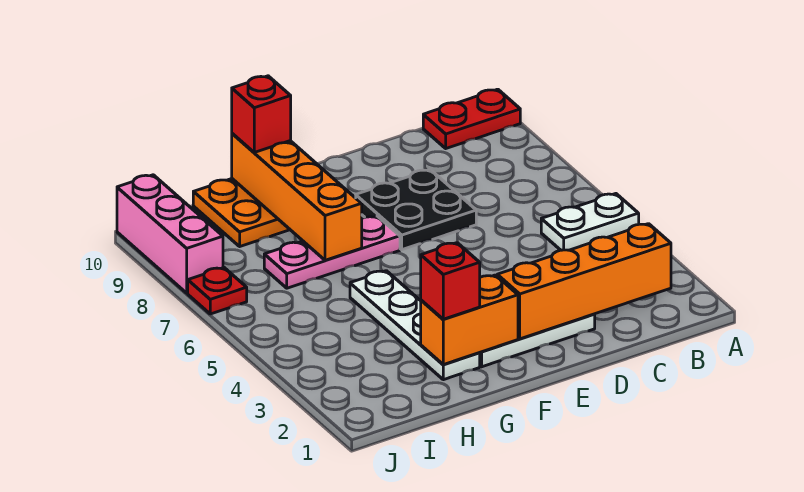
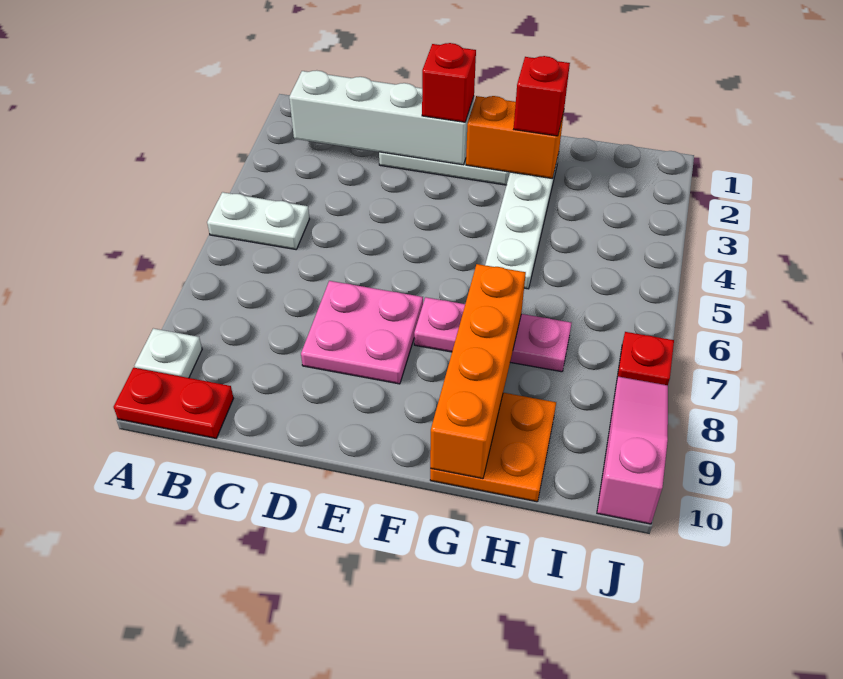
none -> white plate A9 level 1
orange brick B2:E2 level 2 -> white brick B2:E2 level 2
black plate D7:E8 level 1 -> pink plate D7:E8 level 1
red brick G10 level 3 -> red brick E2 level 3
pink brick J8:J10 level 1 -> pink slope J8:J10 level 1 top 10

